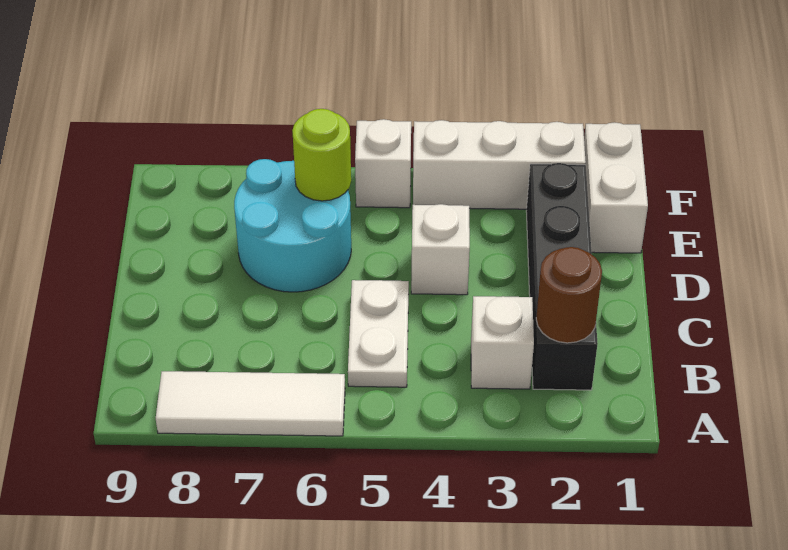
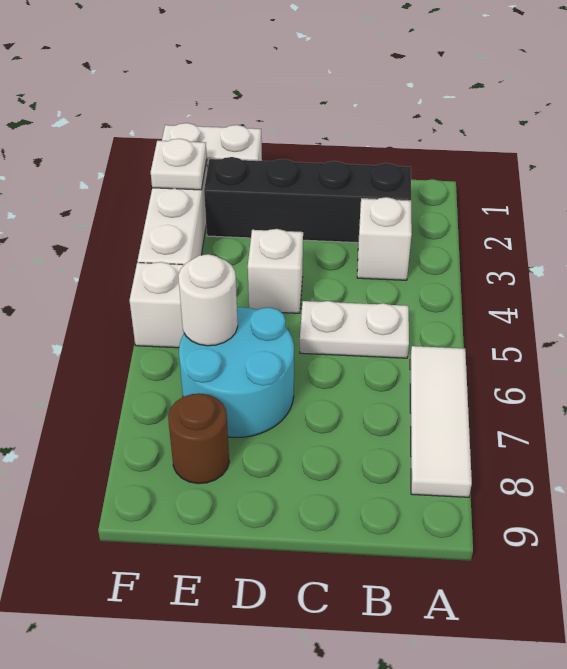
brown round brick B2 level 2 -> brown round brick E8 level 1
lime round brick E6 level 2 -> white round brick E6 level 2
none -> white plate F2 level 2

